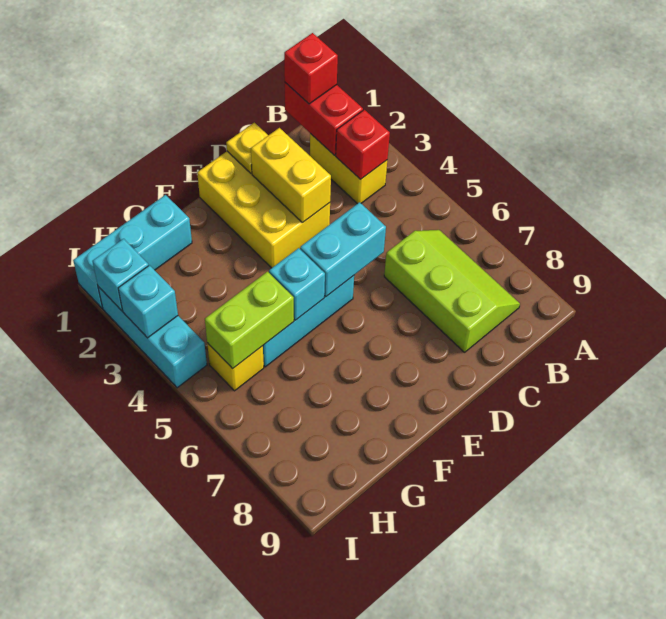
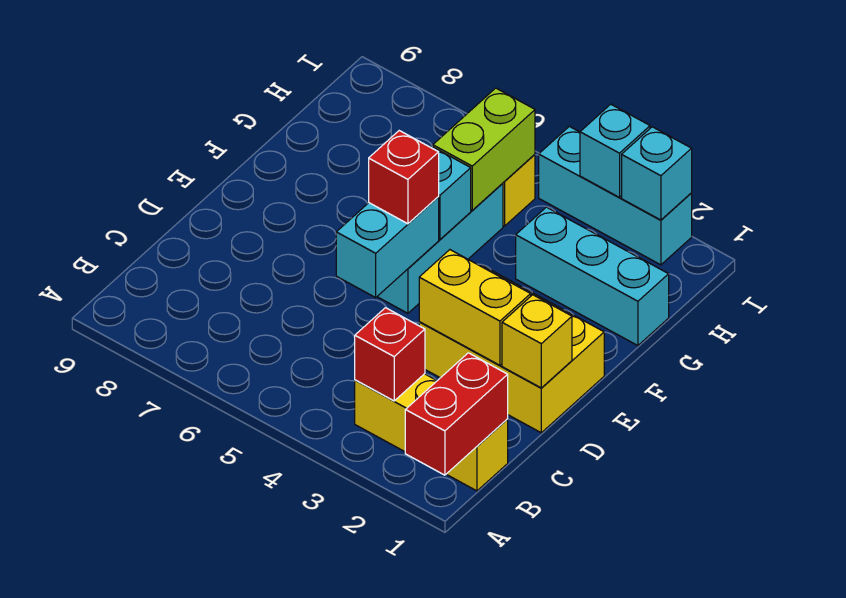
red brick B1:B2 level 2 -> red brick A1:B1 level 2
red brick B1 level 3 -> red brick E5 level 3
yellow brick B2:B3 level 1 -> yellow brick B1:B3 level 1
lime slope B6:C8 level 1 top C -> none
yellow plate D1 level 2 -> yellow brick D1 level 2
cyan brick G1:I1 level 1 -> cyan brick G1:G3 level 1

